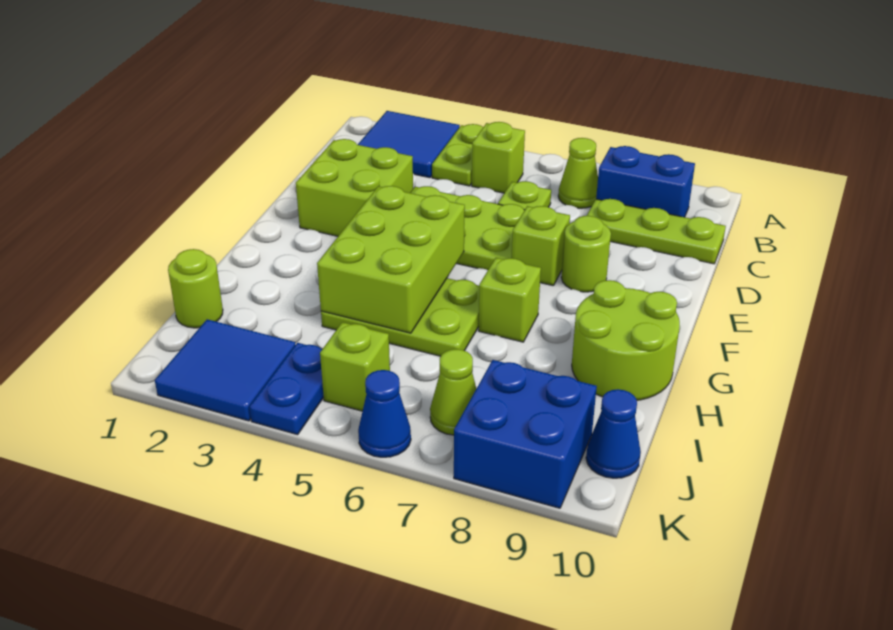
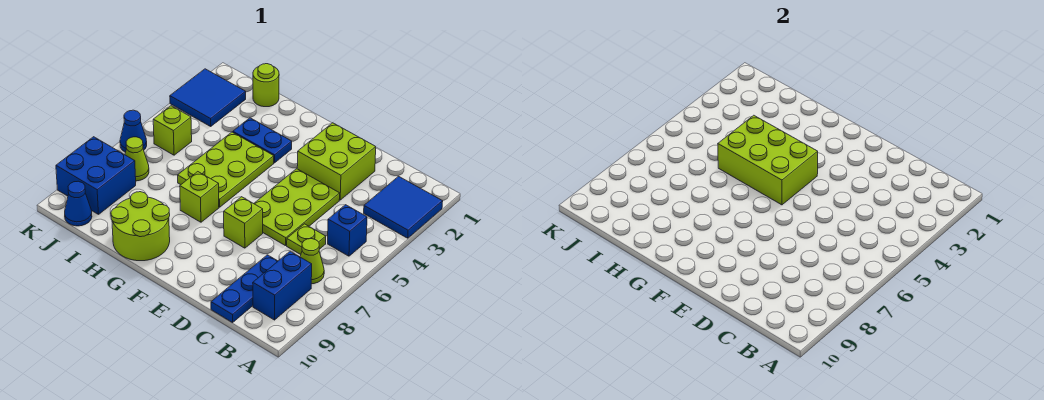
lime plate A4:B4 level 1 -> none
lime brick B5 level 1 -> blue brick B5 level 1
lime plate C8:C10 level 1 -> blue plate C8:C10 level 1
lime round brick E8 level 1 -> none
blue plate J4:K4 level 1 -> blue plate G3:H3 level 1

